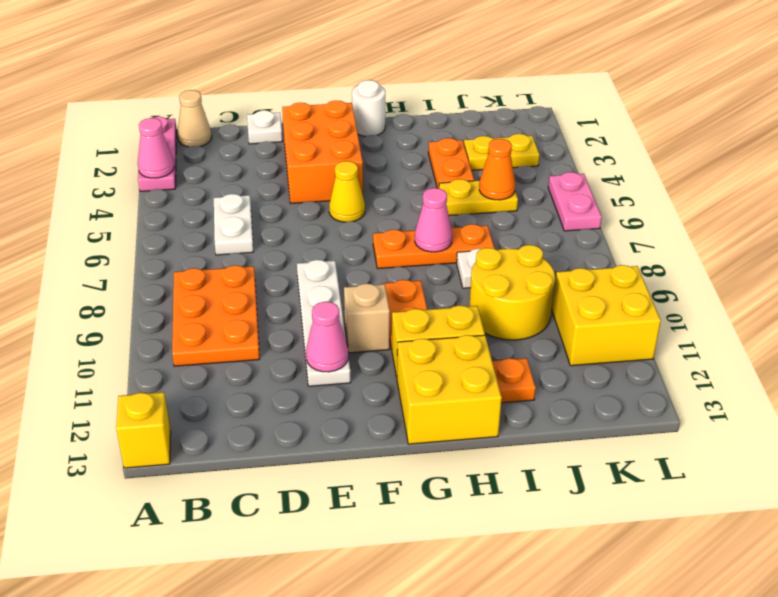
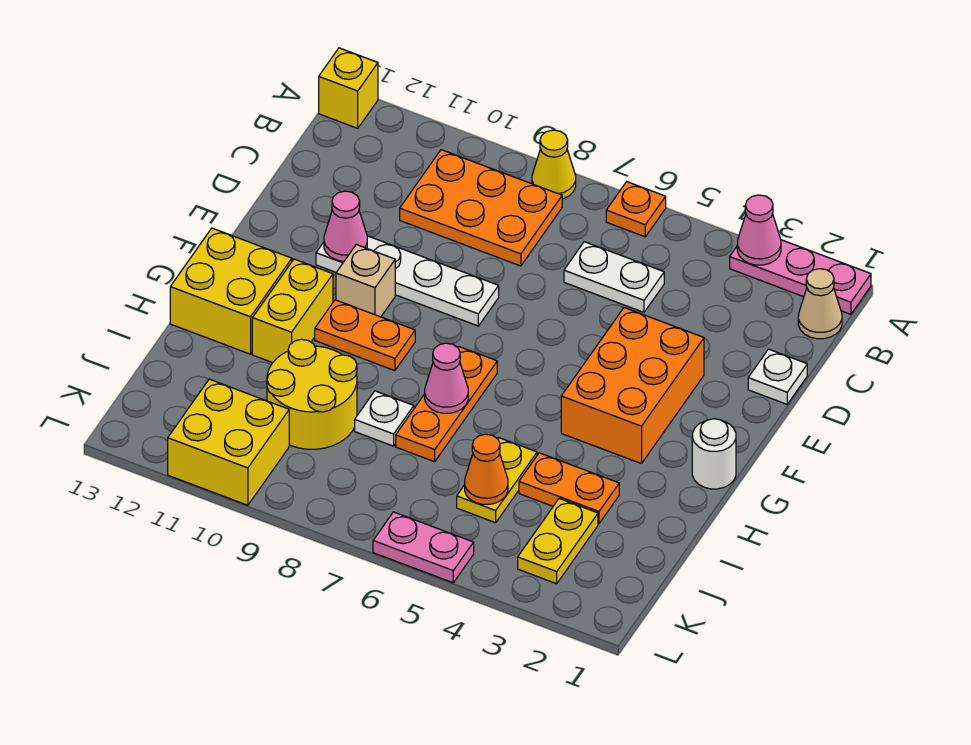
orange brick E2:F4 level 1 -> orange brick E3:G4 level 1
yellow cone F5 level 1 -> yellow cone A8 level 1
orange plate I12 level 1 -> orange plate A6 level 1

